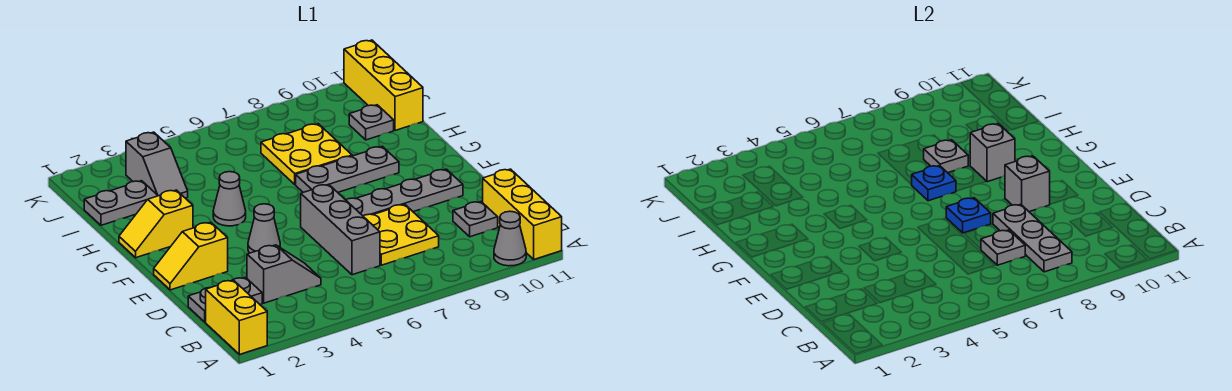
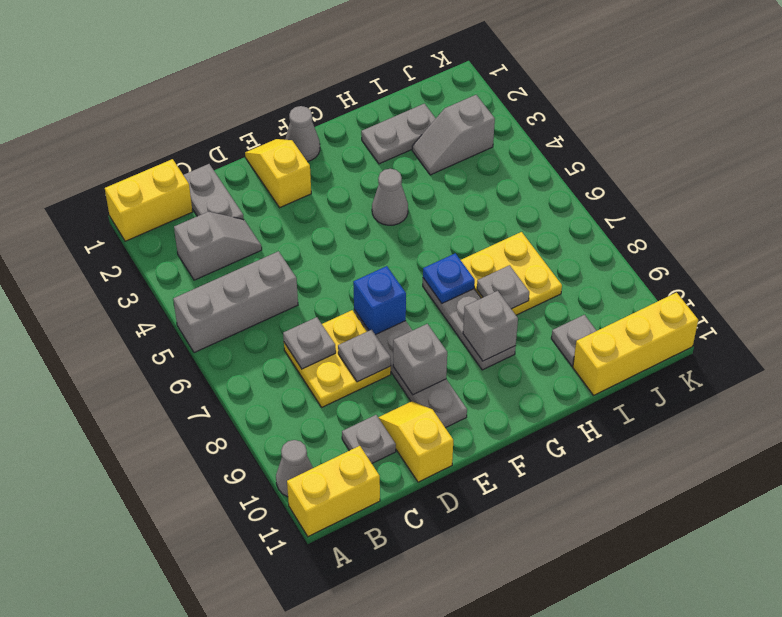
yellow brick A11:C11 level 1 -> yellow brick A11:B11 level 1
grey plate B8:D8 level 2 -> grey plate D8 level 2
grey slope C3:C4 level 1 top 3 -> grey slope B3:C3 level 1 top B
grey brick C6:E6 level 1 -> grey brick A5:C5 level 1
grey cone E4 level 1 -> grey cone F1 level 1
blue plate E7 level 2 -> blue brick E7 level 2
yellow slope G1:G2 level 1 top 2 -> yellow slope D10:D11 level 1 top 11
grey plate I1:I2 level 1 -> grey plate H2:I2 level 1

